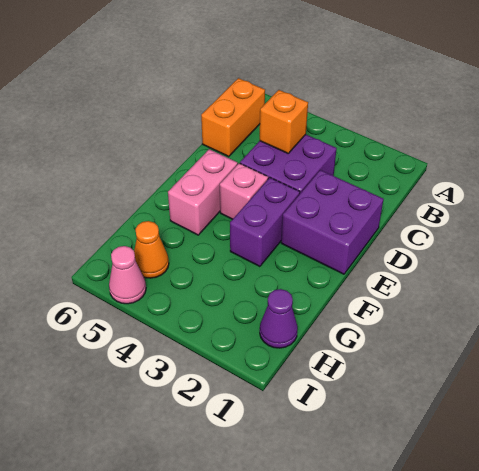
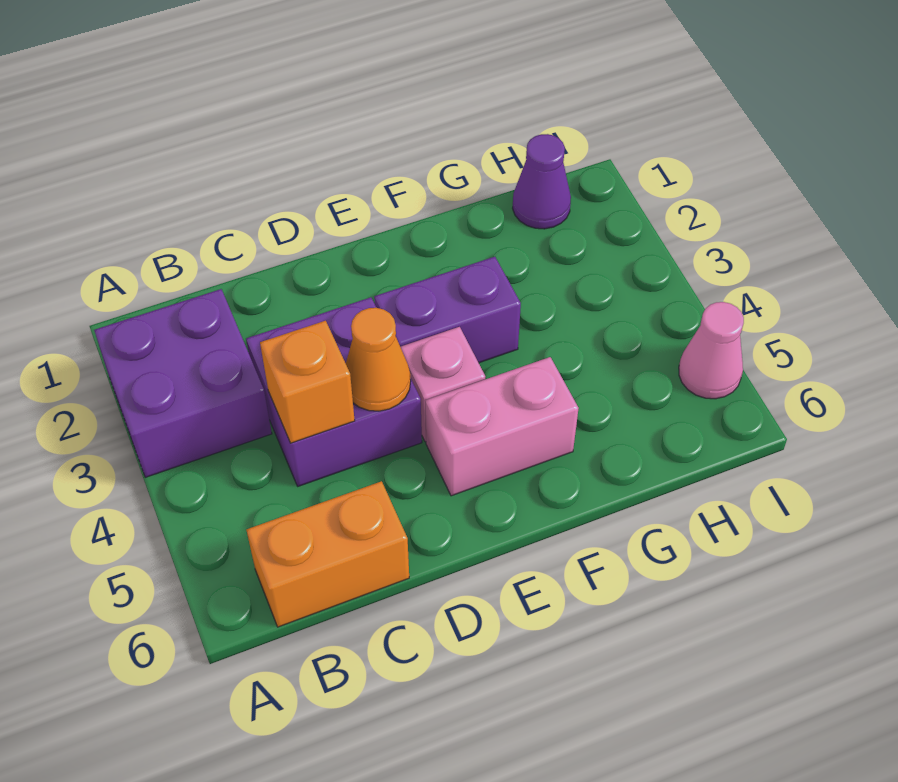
purple brick D1:E2 level 1 -> purple brick A2:B3 level 1
orange cone H5 level 1 -> orange cone D4 level 2

